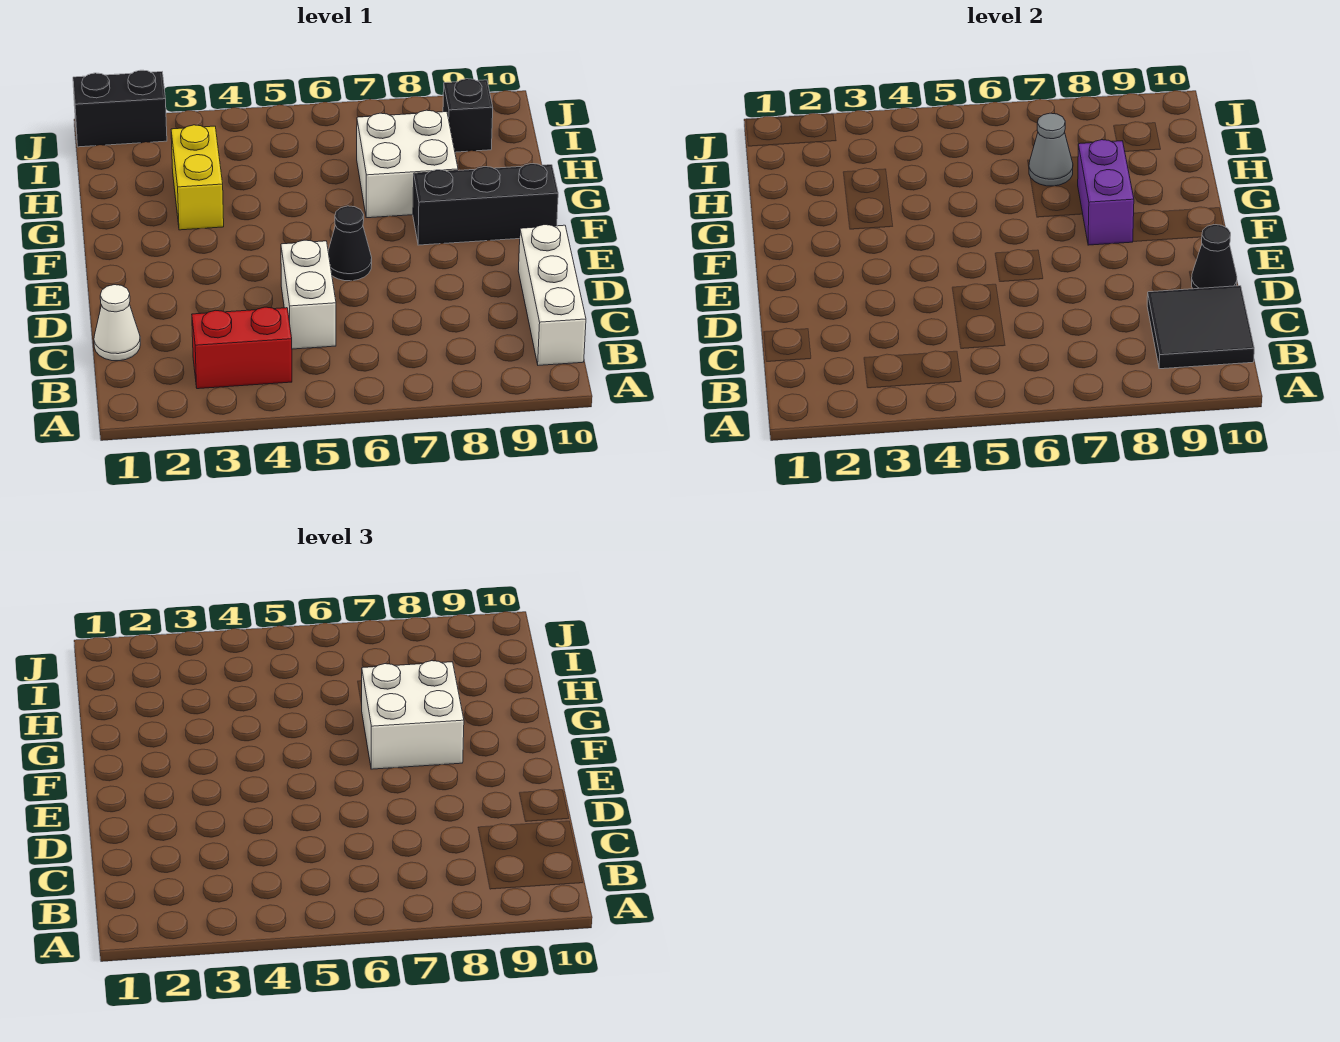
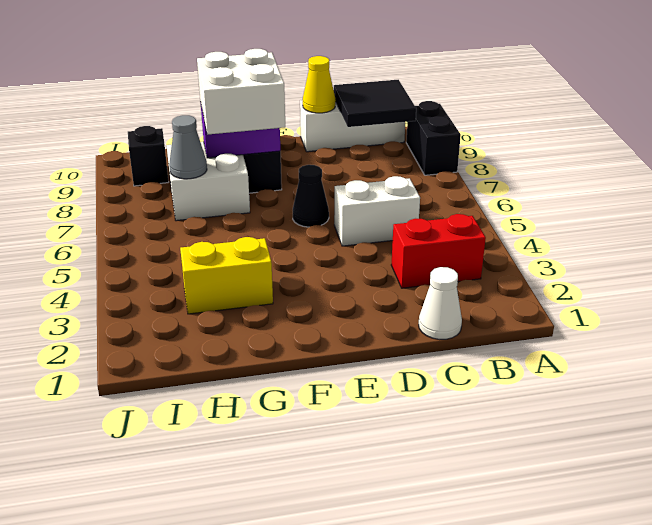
red brick B3:B4 level 1 -> red brick B3:C3 level 1
black cone D10 level 2 -> yellow cone D10 level 2
black brick J1:J2 level 1 -> black brick A8:A9 level 1

